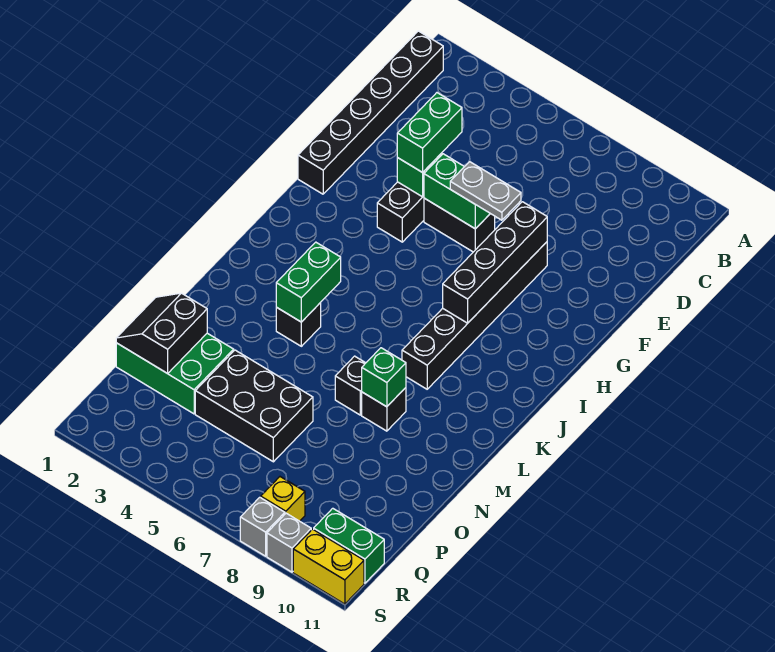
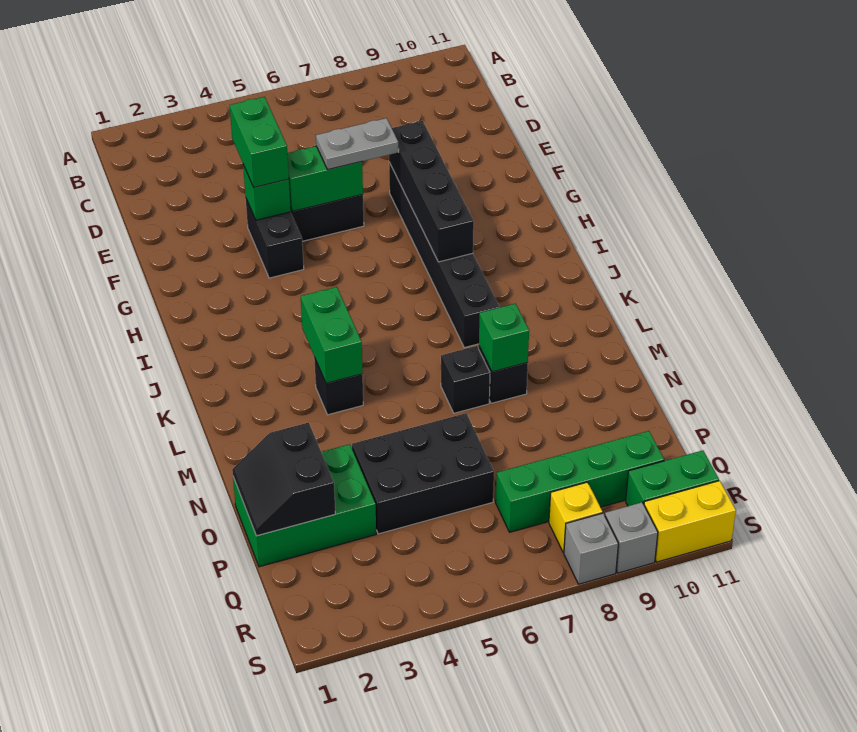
black brick B1:G1 level 1 -> none
none -> green brick Q7:Q10 level 1

